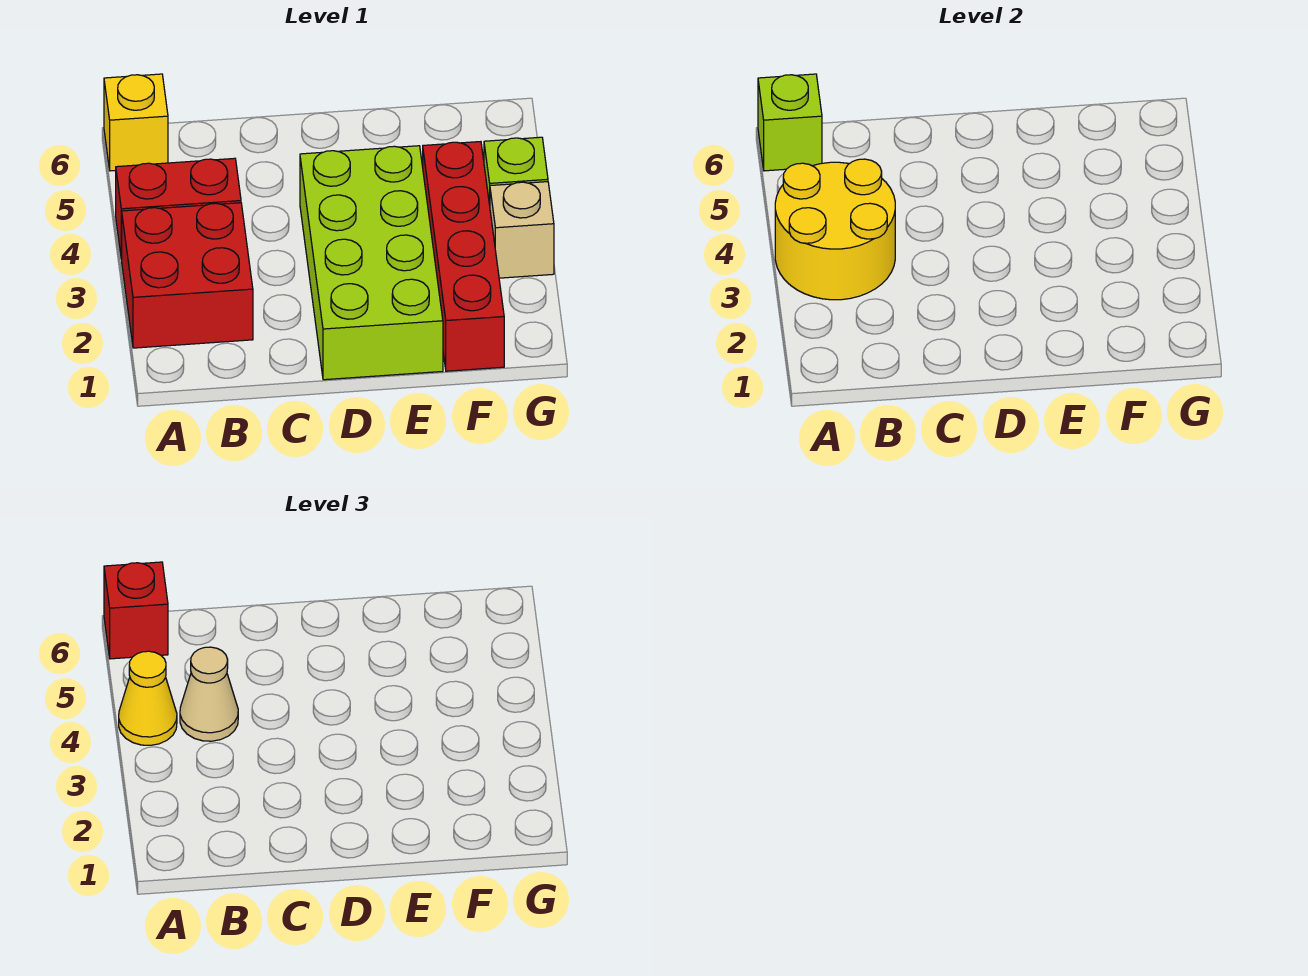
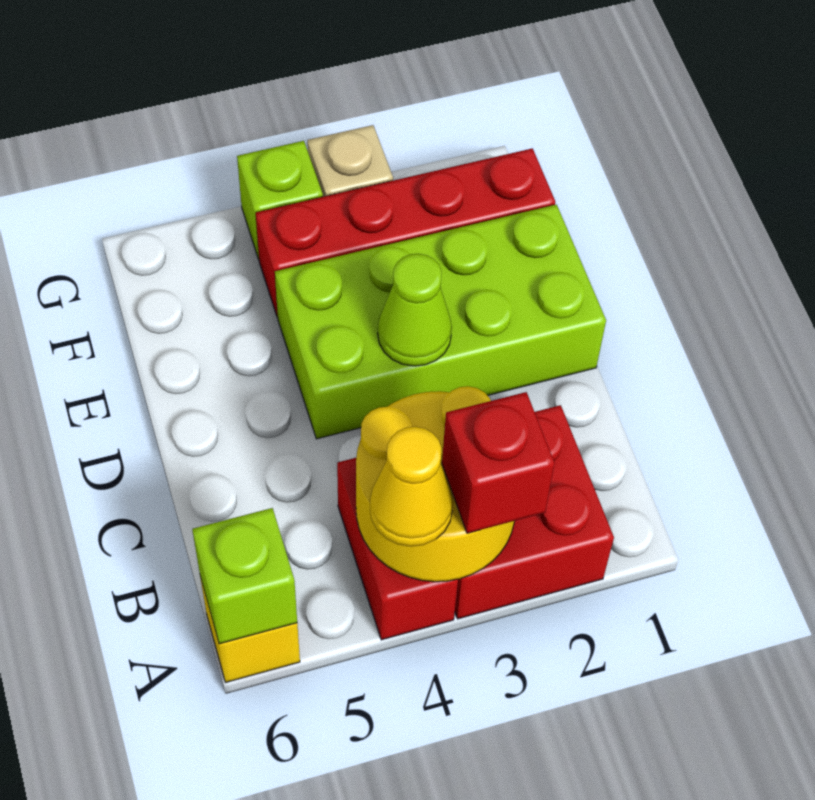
red brick A6 level 3 -> red brick A3 level 3
tan cone B4 level 3 -> none
none -> lime cone D3 level 2

